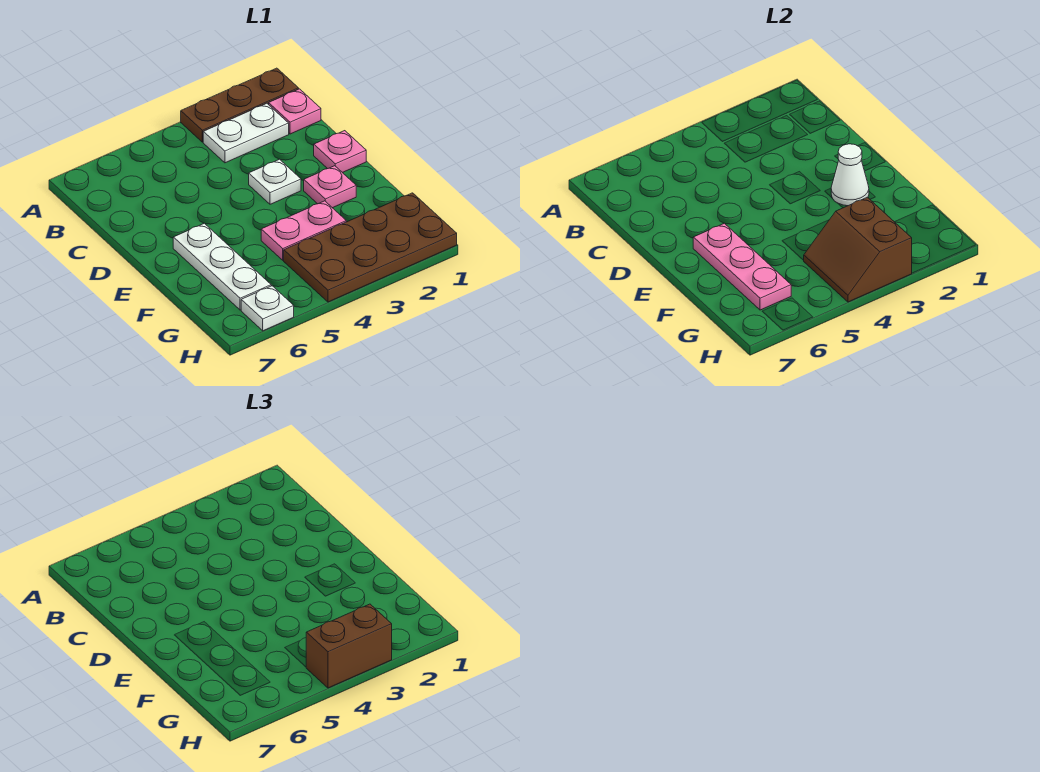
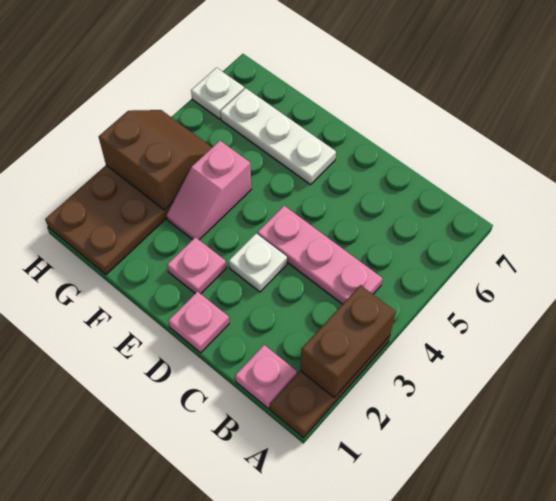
white plate B2:B3 level 1 -> none
white cone E2 level 2 -> none
pink plate E6:G6 level 2 -> pink plate B4:D4 level 1
pink plate F3:F4 level 1 -> pink slope F3:F4 level 1 top 4
brown brick H3:H4 level 3 -> brown brick A2:A3 level 2

